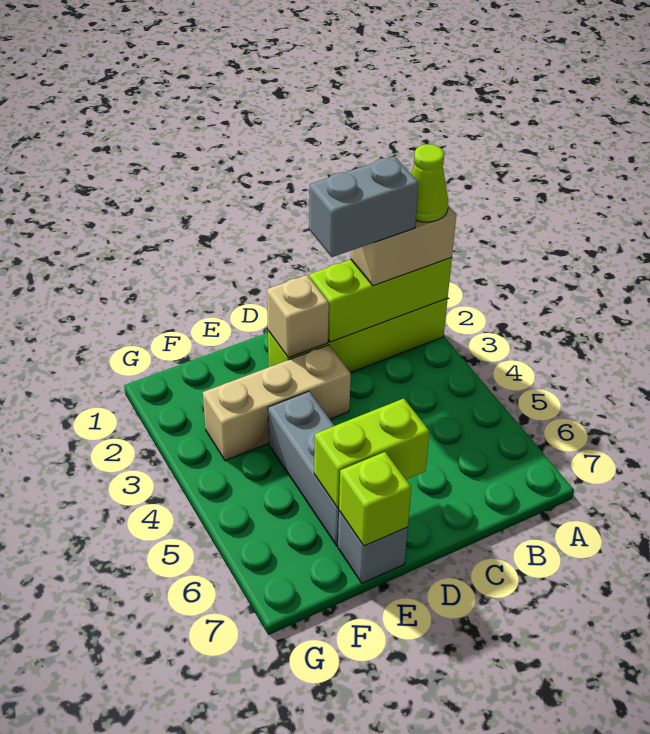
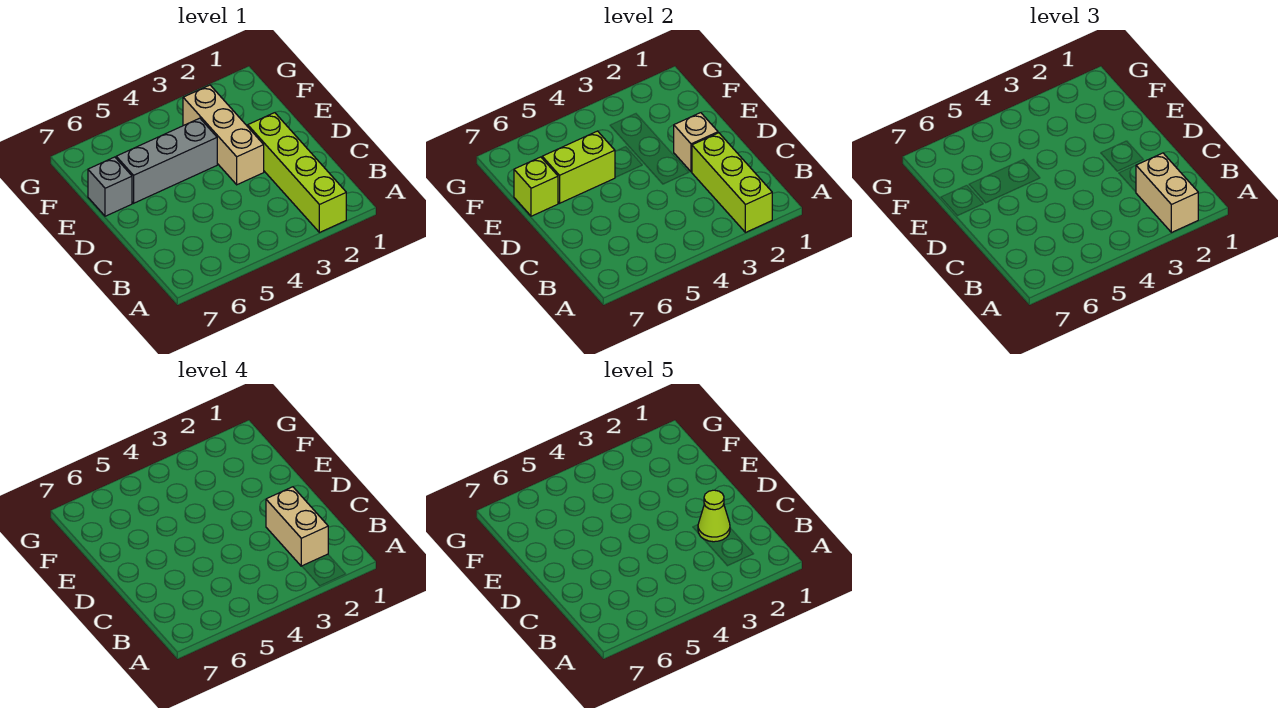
lime cone A2 level 4 -> lime cone C2 level 5
grey brick B2:C2 level 4 -> tan brick B2:C2 level 4
lime brick D6:E6 level 2 -> lime brick E5:E6 level 2

